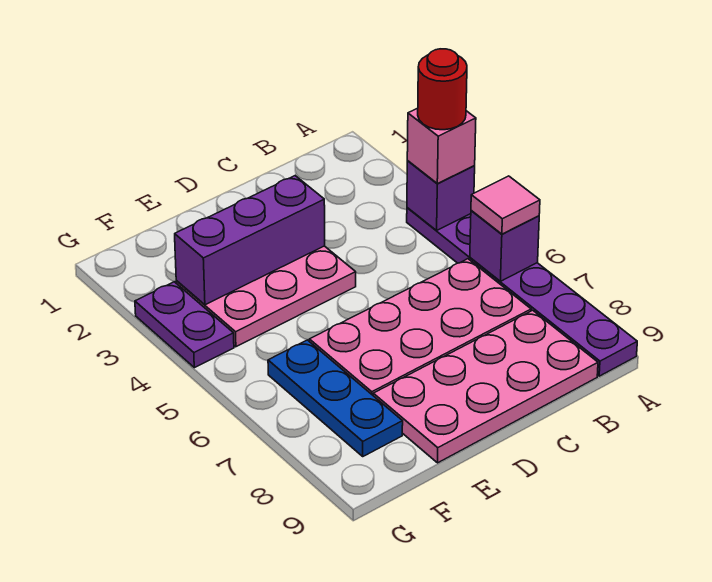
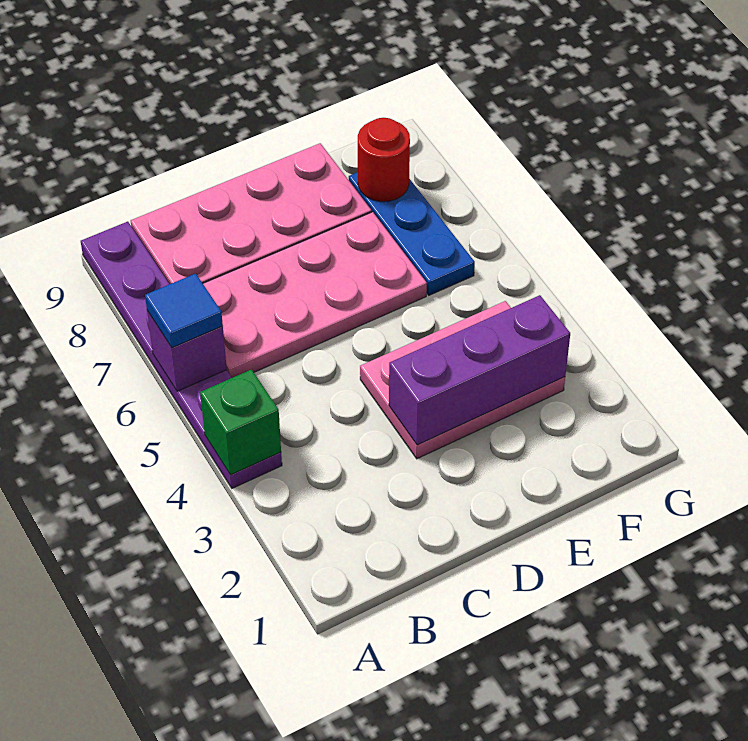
purple brick A4 level 2 -> green brick A4 level 2
pink brick A4 level 3 -> none
red round brick A4 level 4 -> red round brick F8 level 2
pink tile A6 level 3 -> blue tile A6 level 3
purple plate G3:G4 level 1 -> none

